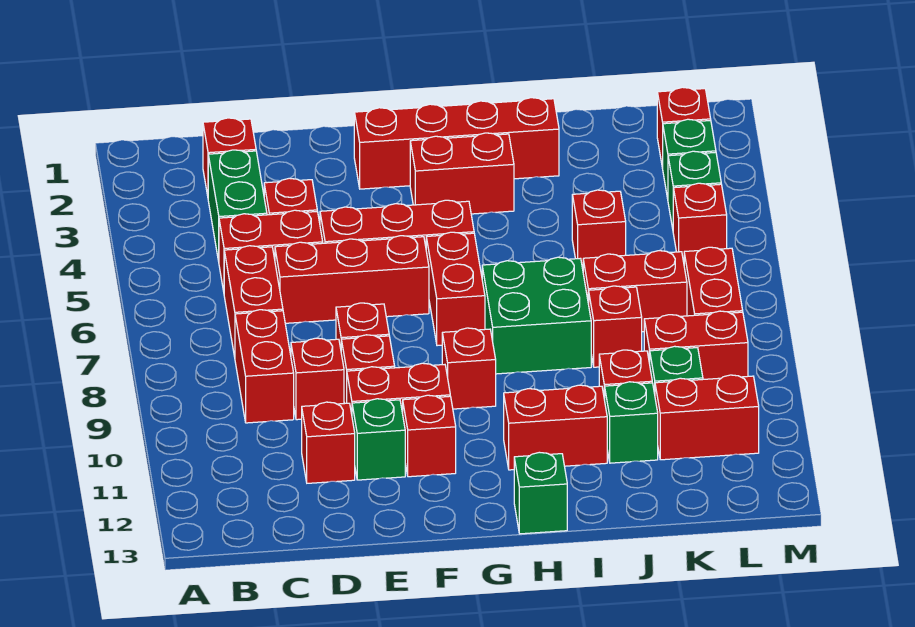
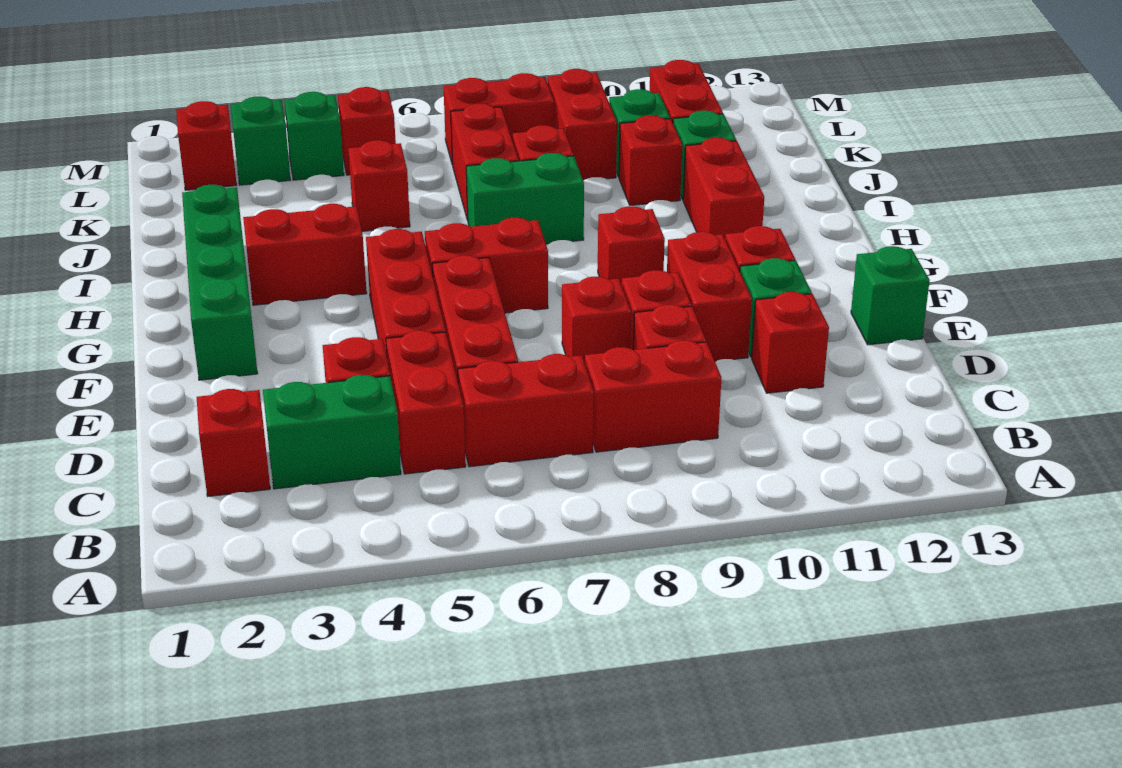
red brick F2:I2 level 1 -> green brick F2:I2 level 1
red brick G3:H3 level 1 -> red brick H3:H4 level 1
green brick H7:I8 level 1 -> green brick I7:I8 level 1
green brick H13 level 1 -> green brick E13 level 1

